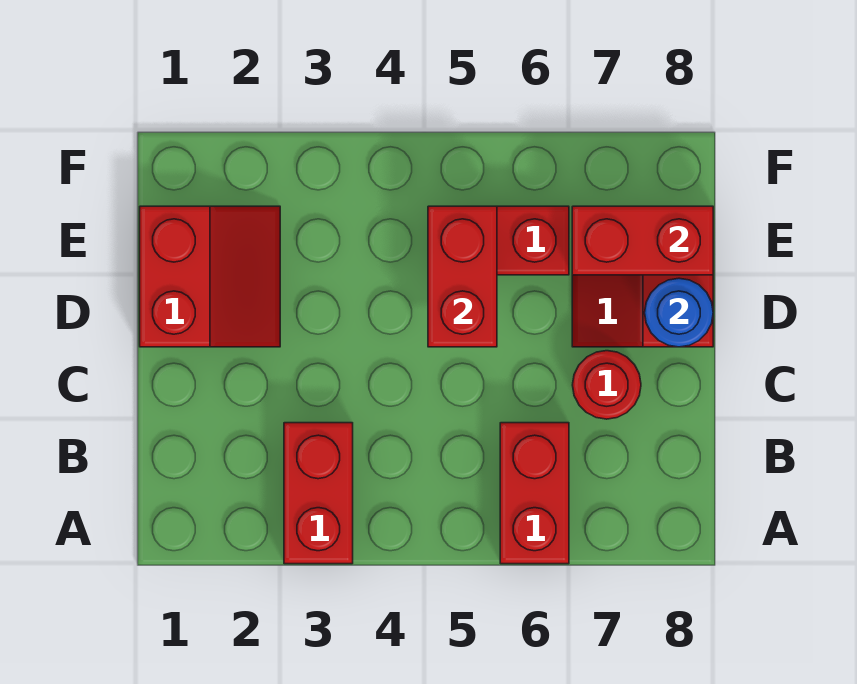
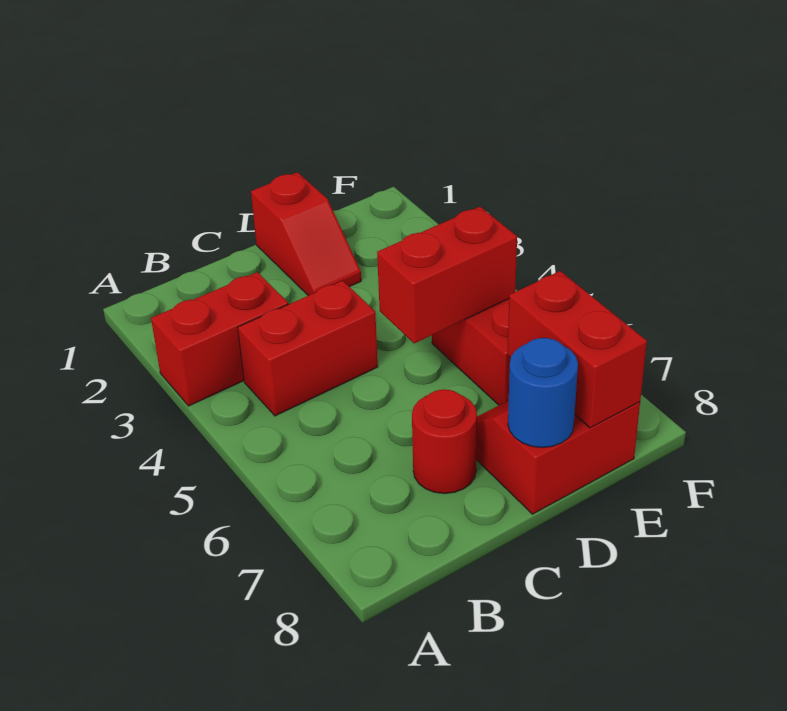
red brick A6:B6 level 1 -> red brick B4:C4 level 1
red slope D1:E2 level 1 top 1 -> red slope D1:D2 level 1 top 1

